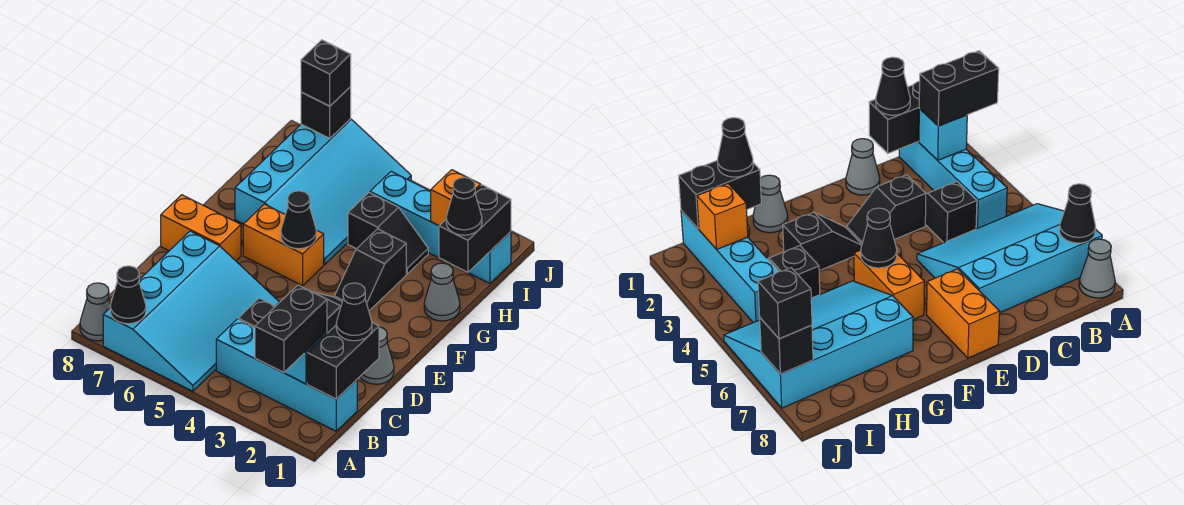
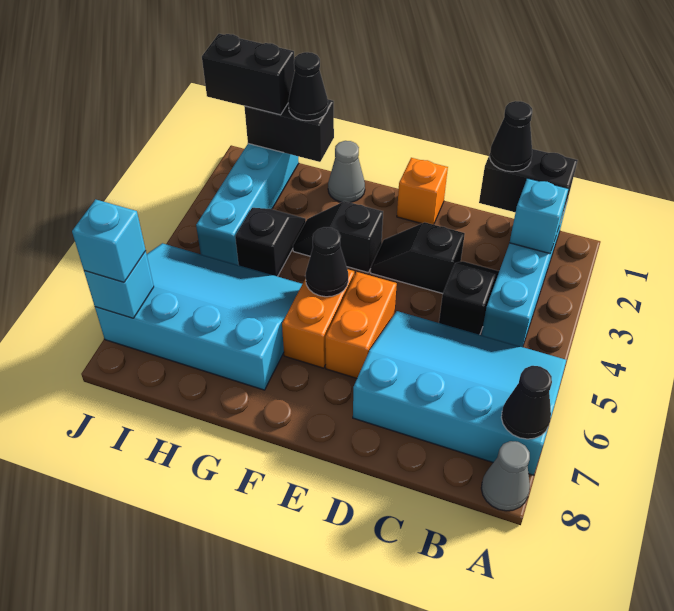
black brick A2:B2 level 3 -> black brick I1:J1 level 3
grey cone D1 level 1 -> none
orange brick E7:E8 level 1 -> orange brick E5:E6 level 1
black slope F3:G3 level 1 top G -> black slope F3:G3 level 1 top F
orange brick I2 level 2 -> orange brick E1 level 1
black brick J7 level 2 -> cyan brick J7 level 2
black brick J7 level 3 -> cyan brick J7 level 3

